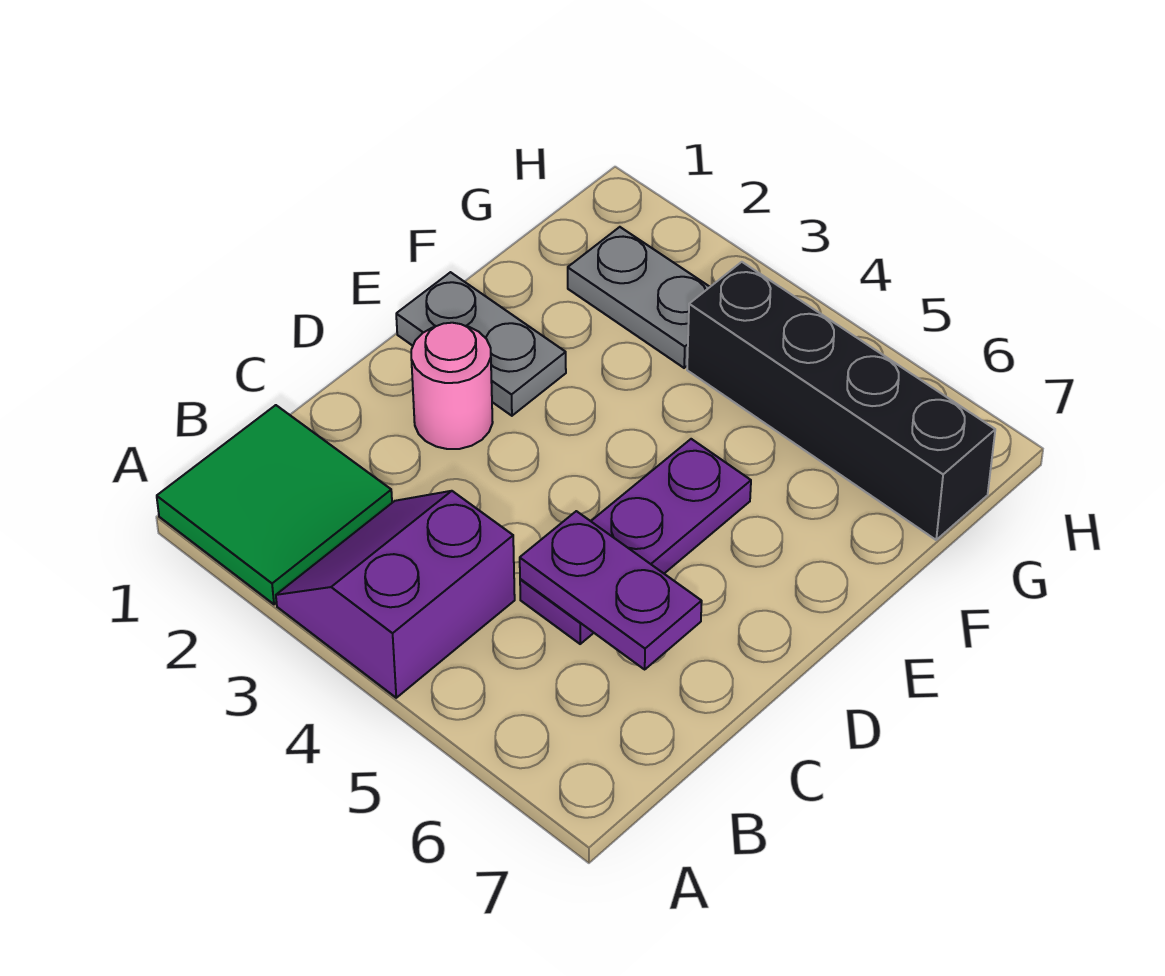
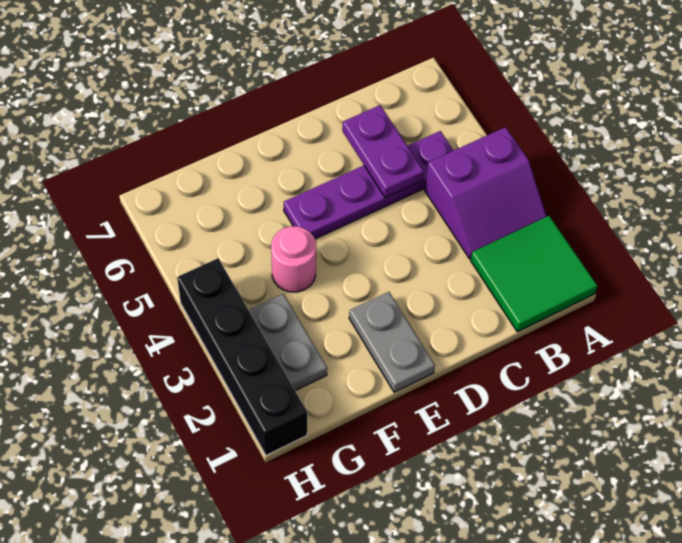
purple plate C5:E5 level 1 -> purple plate B5:E5 level 1
pink round brick D2 level 1 -> pink round brick F4 level 1
black brick G4:G7 level 1 -> black brick H1:H4 level 1

